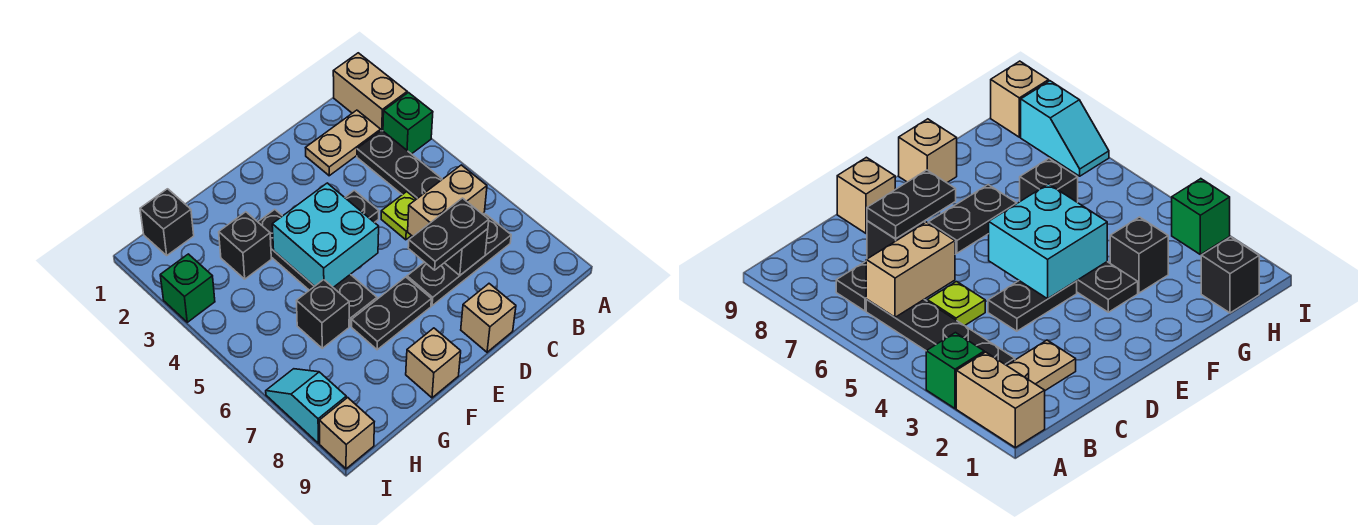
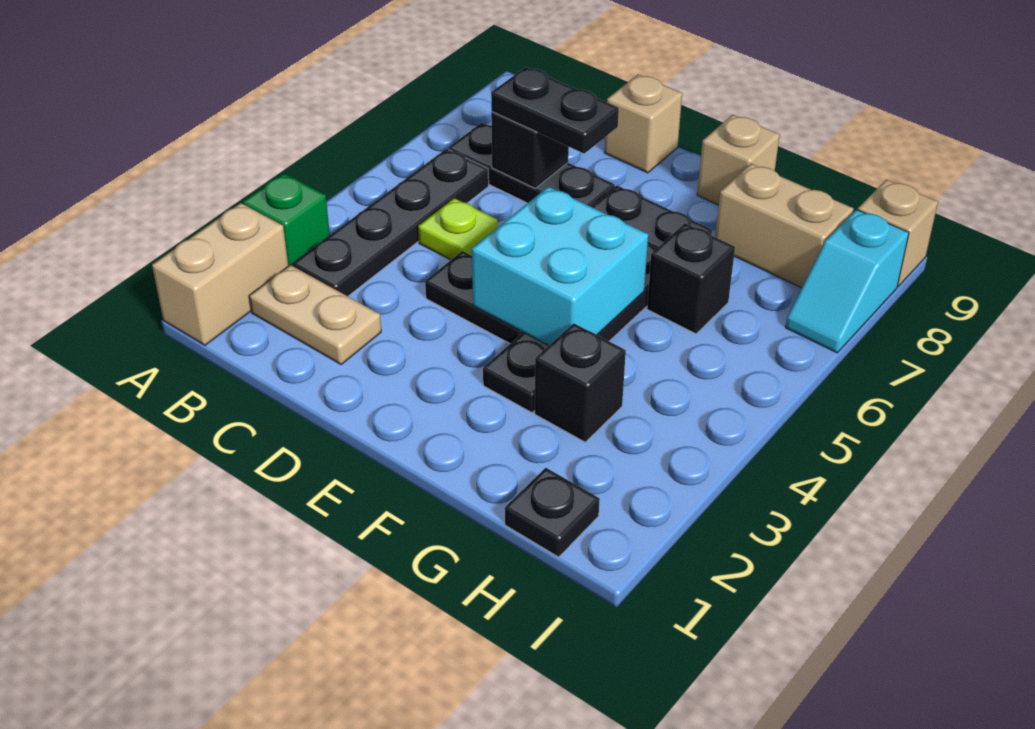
tan brick B6:C6 level 2 -> tan brick G8:H8 level 1
black brick H1 level 1 -> black plate H1 level 1
green brick I3 level 1 -> none

